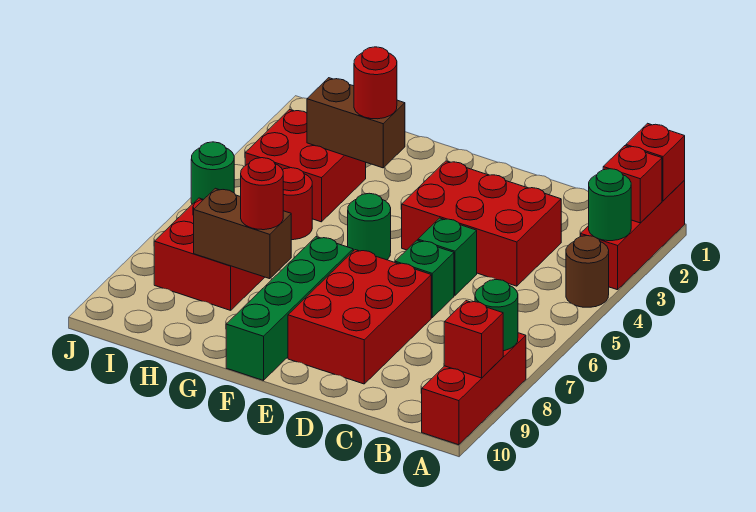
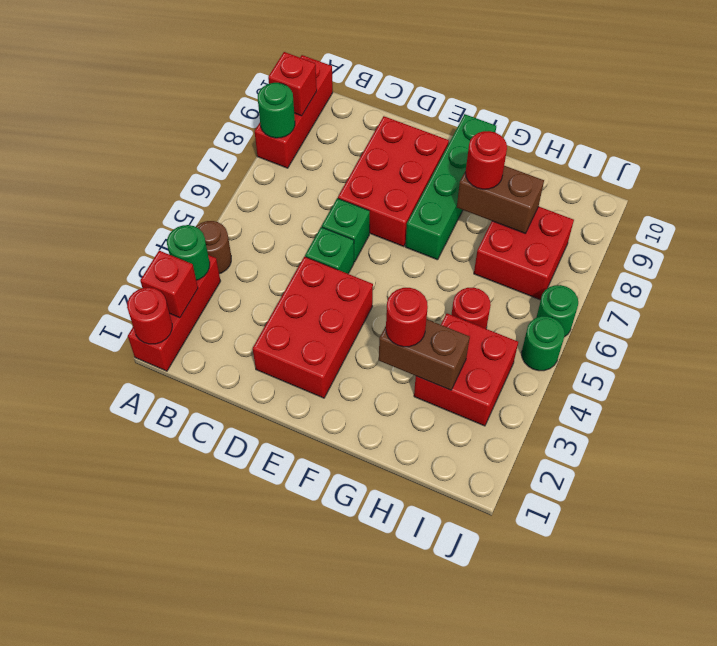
red brick A1 level 2 -> red round brick A1 level 2
red brick C3:E4 level 1 -> red brick D2:E4 level 1
green round brick F5 level 1 -> green round brick J6 level 1

